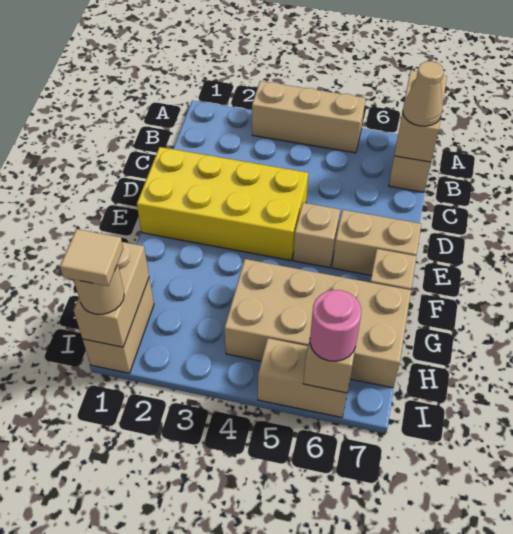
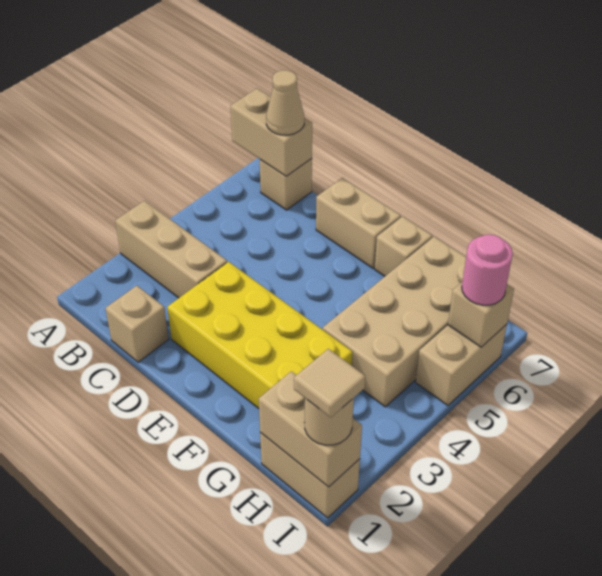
tan brick A3:A5 level 1 -> tan brick A3:C3 level 1
yellow brick D1:E4 level 1 -> yellow brick D2:G3 level 1
tan brick E5 level 1 -> tan brick C1 level 1
tan brick E6:E7 level 1 -> tan brick D7:E7 level 1

